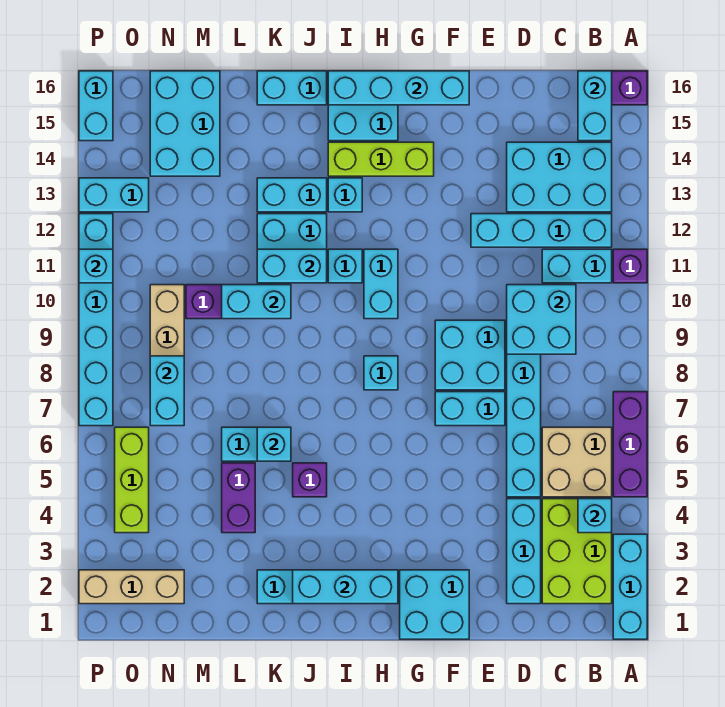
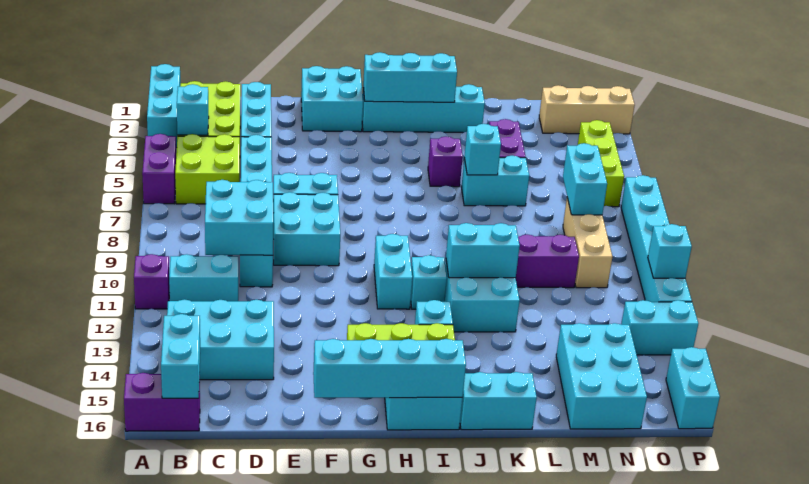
purple brick A5:A7 level 1 -> purple brick A5:A6 level 1
tan brick B5:C6 level 1 -> lime brick B5:C6 level 1
cyan brick B12:E12 level 1 -> none
cyan brick H8 level 1 -> none
cyan brick J13:K13 level 1 -> none
cyan brick K10:L10 level 2 -> none

